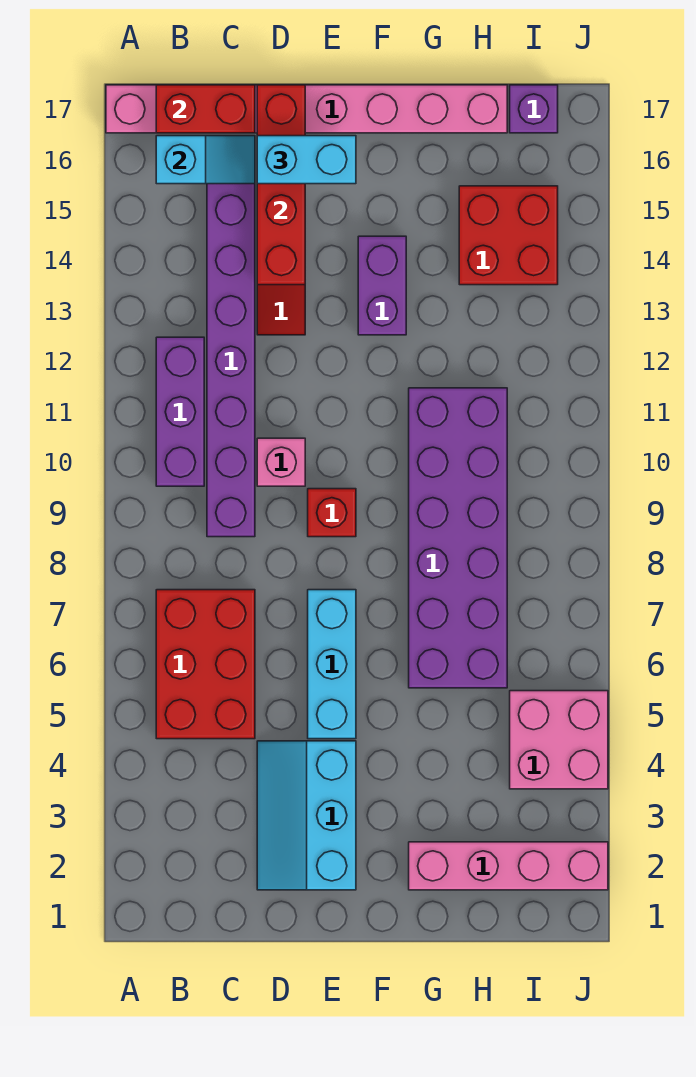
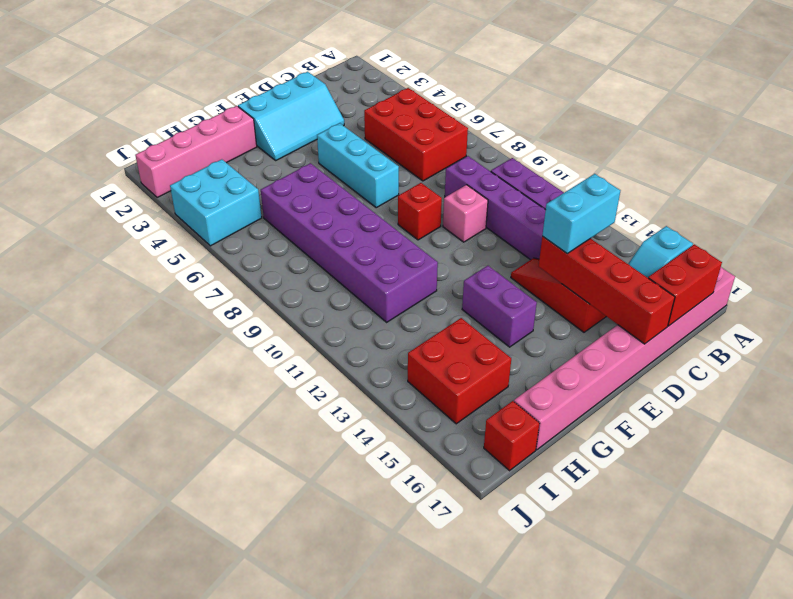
cyan slope D2:E4 level 1 top E -> cyan slope D2:F3 level 1 top 2
cyan brick D16:E16 level 3 -> cyan brick C14:D14 level 3
pink brick I4:J5 level 1 -> cyan brick I4:J5 level 1
purple brick I17 level 1 -> red brick I17 level 1

